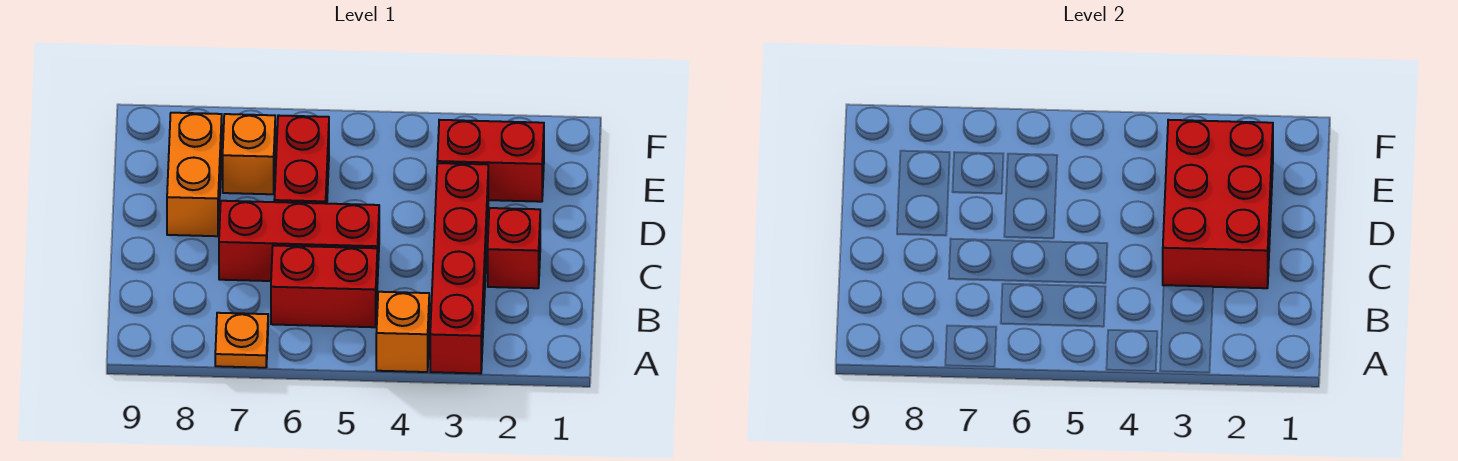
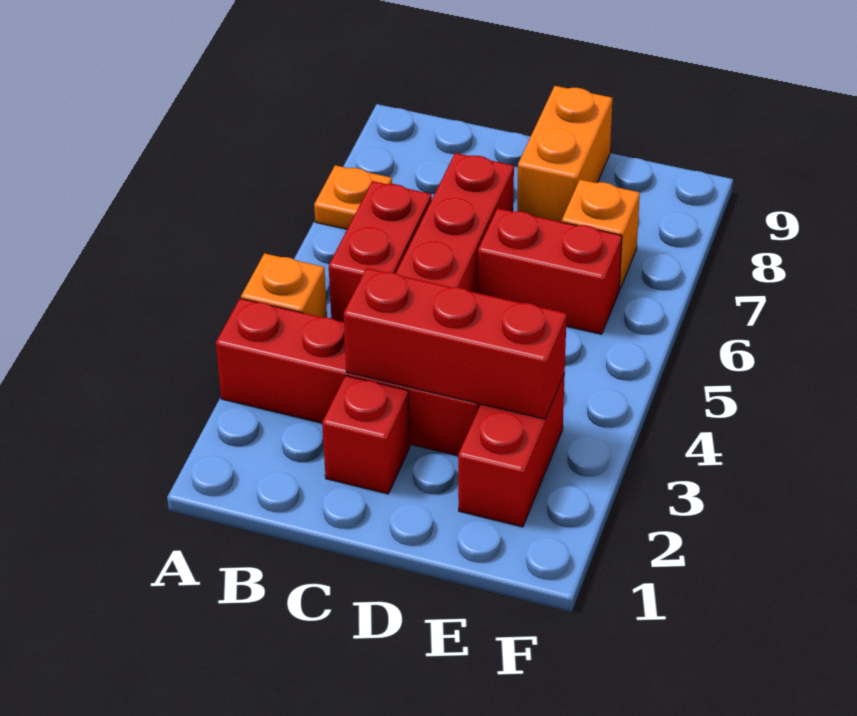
red brick C2:E3 level 2 -> red brick C3:E3 level 2
orange brick D8:E8 level 1 -> orange brick D8:D9 level 1

